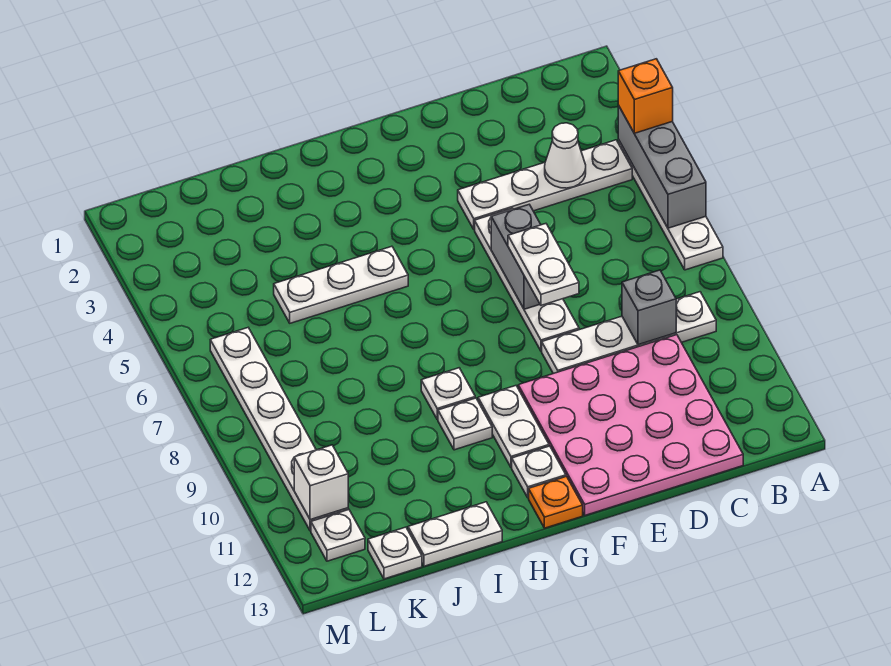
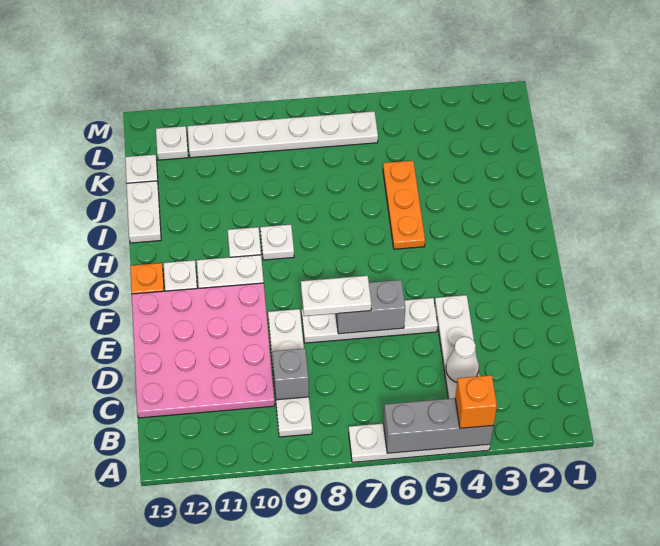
white plate H5:J5 level 1 -> orange plate H5:J5 level 1
white brick L11 level 2 -> none

